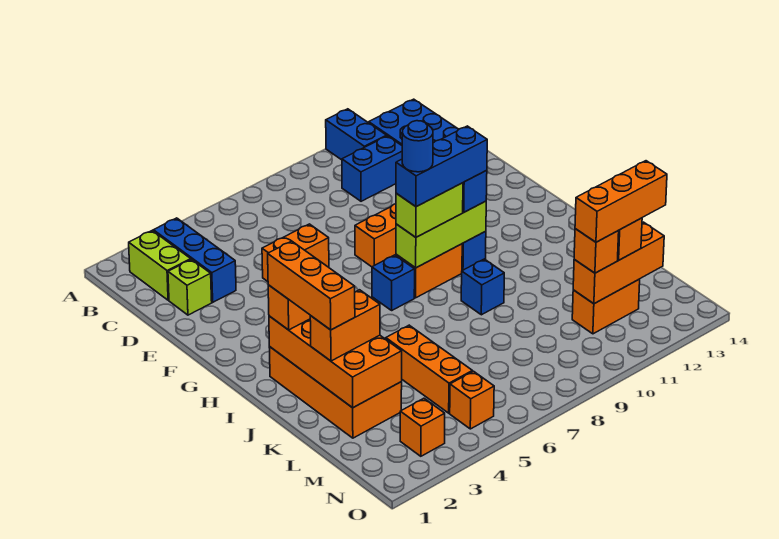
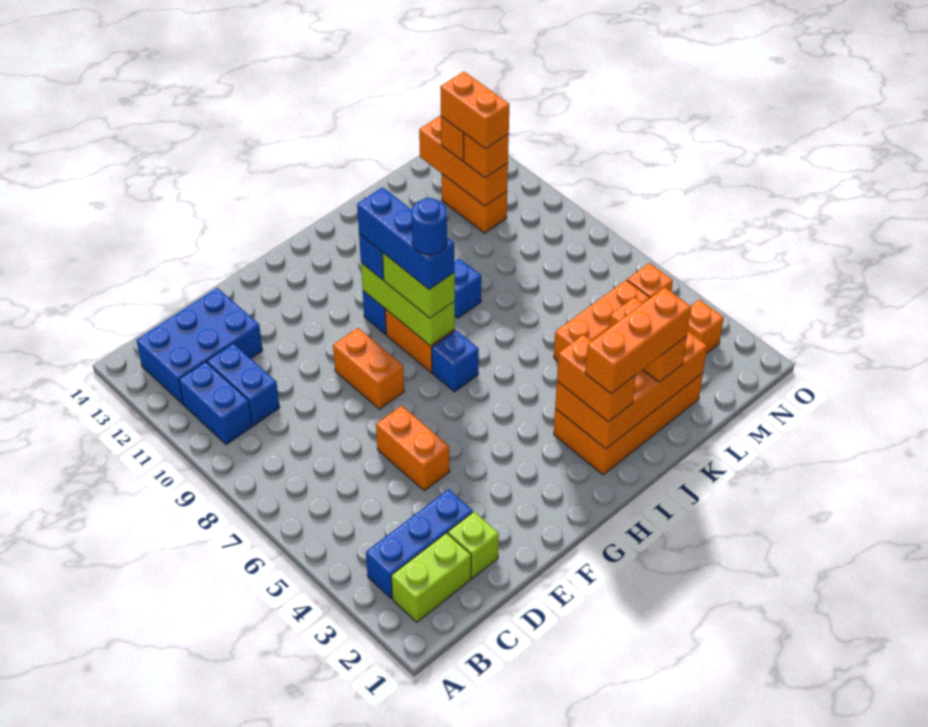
blue brick A11:B11 level 1 -> blue brick B10:B11 level 1
orange brick M11:M13 level 4 -> orange brick M11:M12 level 4

